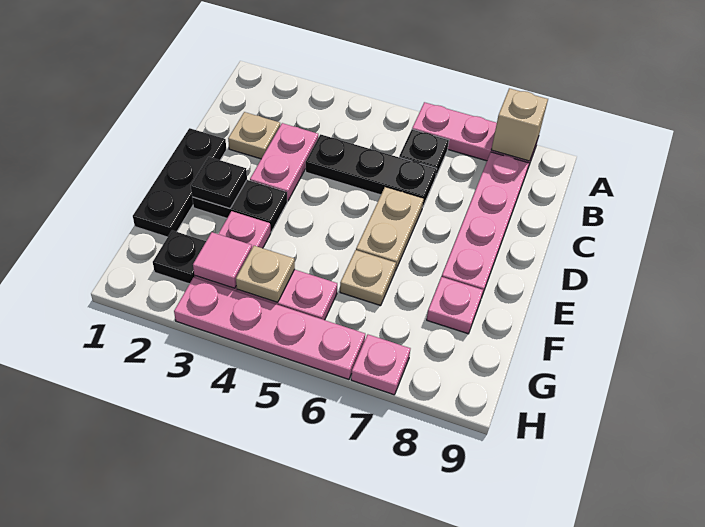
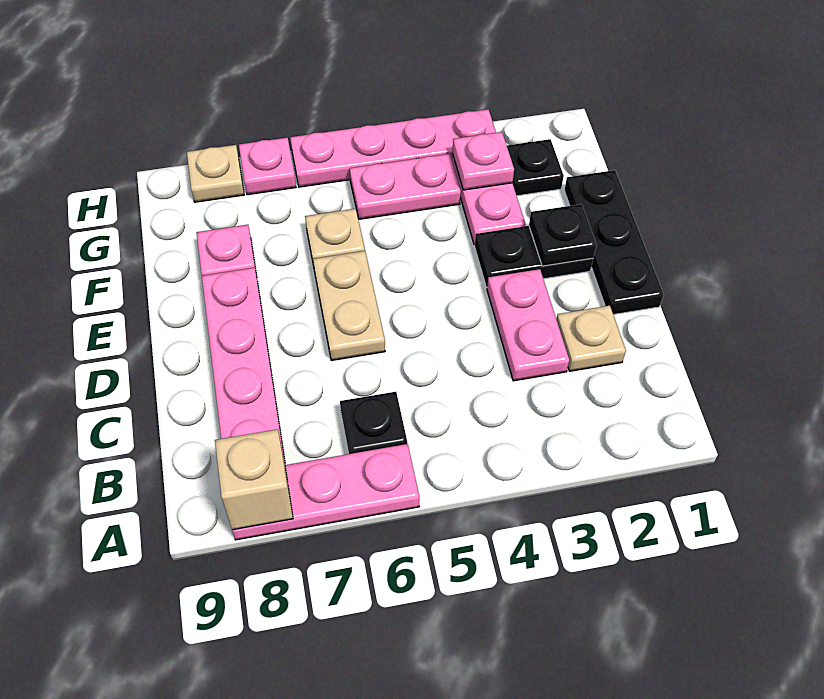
black plate C4:C6 level 1 -> none
pink tile G3 level 2 -> pink plate G3 level 2
tan plate G4 level 2 -> tan plate H8 level 1

